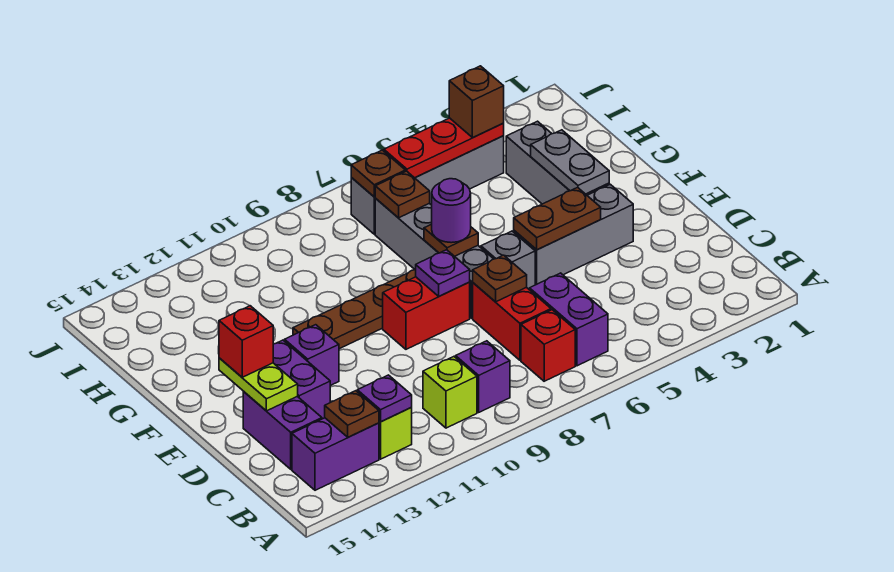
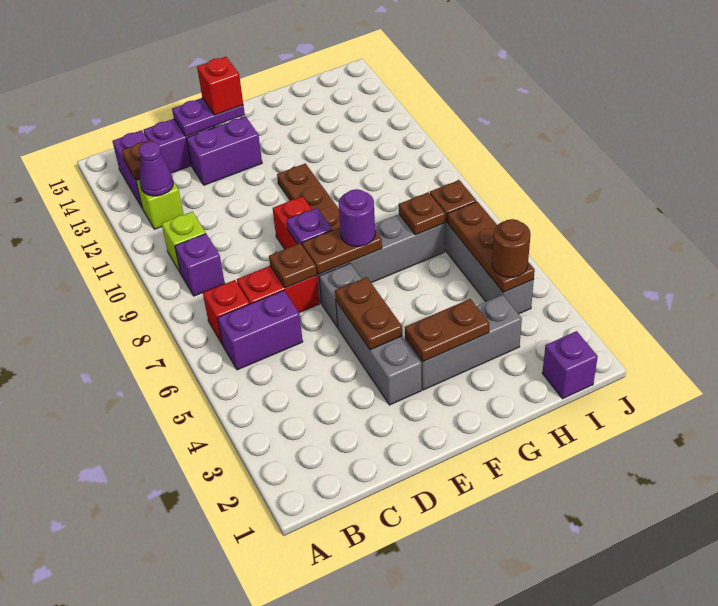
purple plate B12 level 2 -> purple cone B12 level 2
lime plate D14:E14 level 2 -> purple plate D14:E14 level 2
purple brick E12 level 1 -> purple brick I1 level 1
grey plate F3:G3 level 2 -> brown plate F3:G3 level 2
brown plate F7 level 2 -> brown plate E7:F7 level 2
red plate I4:I6 level 2 -> brown plate I4:I6 level 2
brown brick I4 level 3 -> brown round brick I4 level 3

